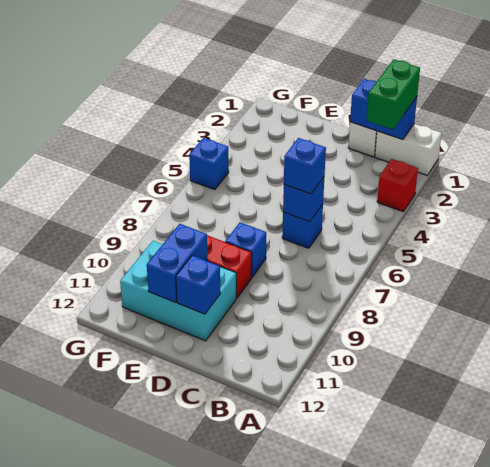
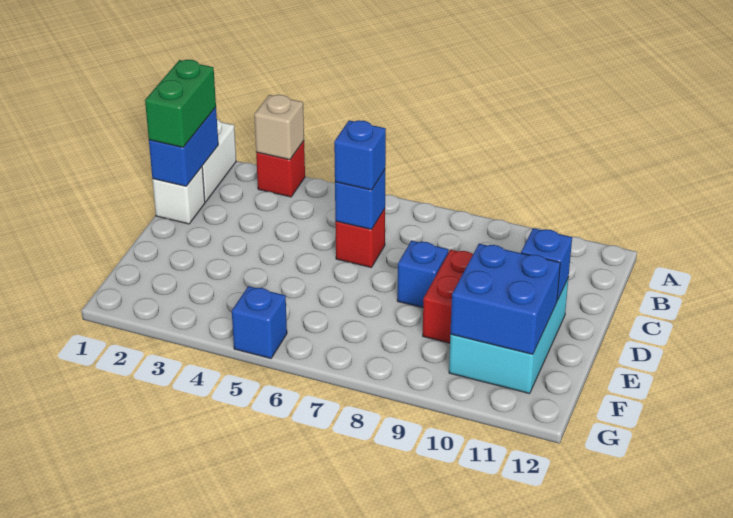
none -> tan brick A3 level 2
green brick B1:B2 level 3 -> green brick B1:C1 level 3
blue brick C6 level 1 -> red brick C6 level 1
blue brick E10:E11 level 2 -> blue brick E10:F11 level 2

